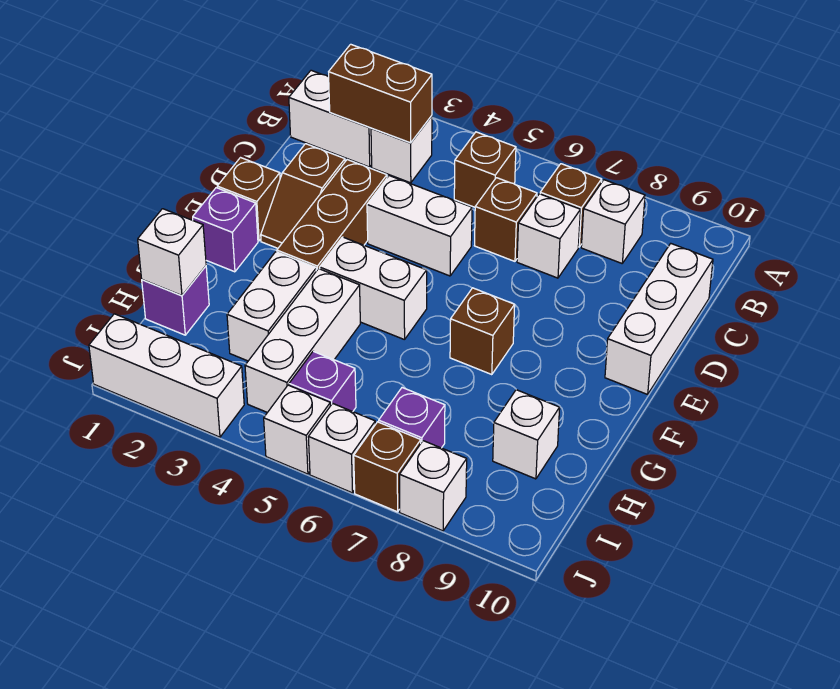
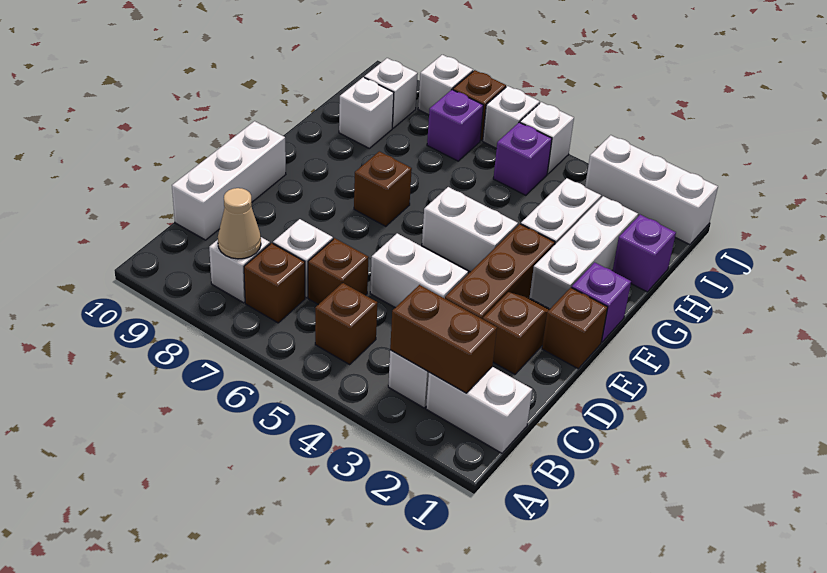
none -> tan cone B8 level 2
white brick G4:I4 level 1 -> white brick F2:H2 level 1
white brick H1 level 2 -> white brick I9 level 1

